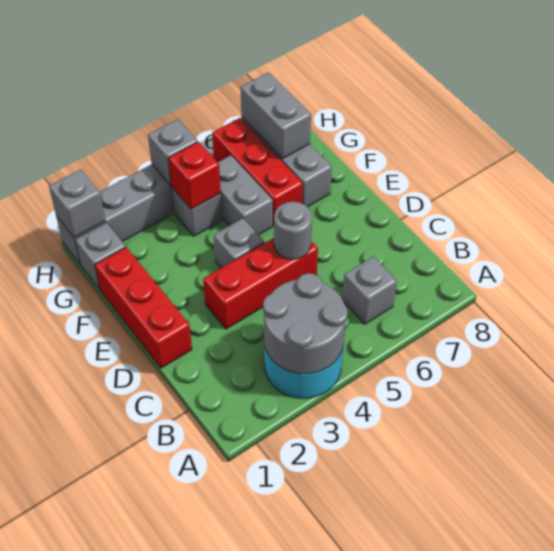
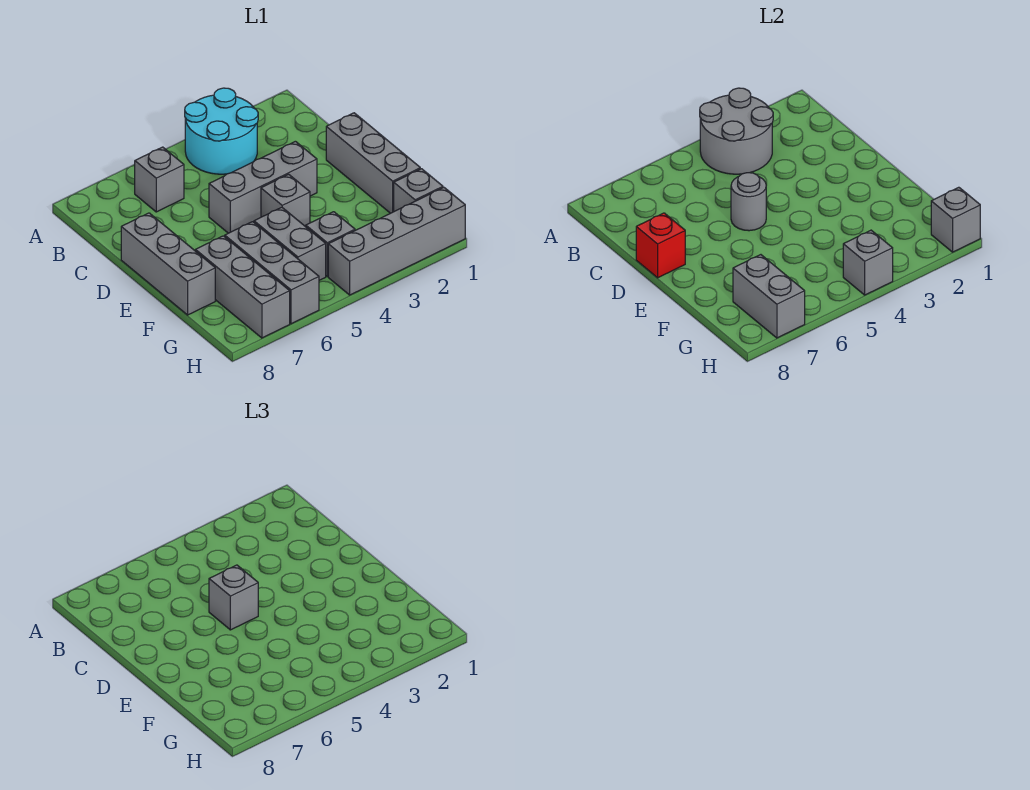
red brick D1:F1 level 1 -> grey brick D1:F1 level 1
red brick D3:D5 level 1 -> grey brick D3:D5 level 1
none -> grey brick D5 level 3
none -> grey brick D8:F8 level 1
red brick F6:H6 level 1 -> grey brick F6:H6 level 1
red brick G4 level 2 -> red brick D8 level 2

